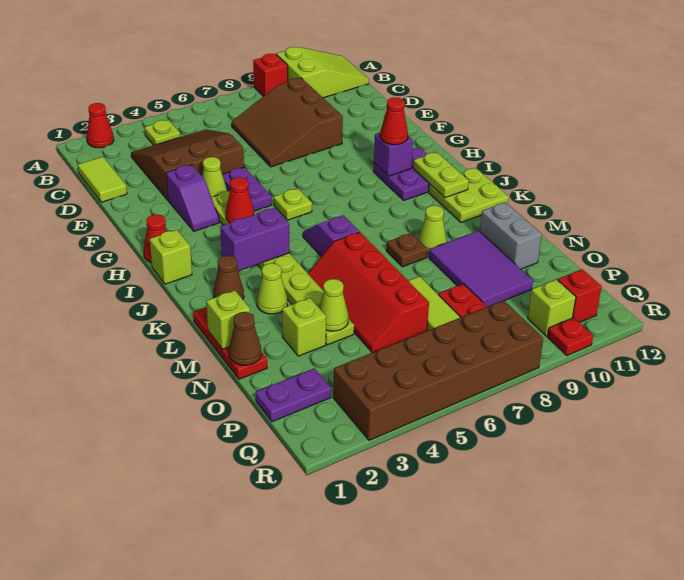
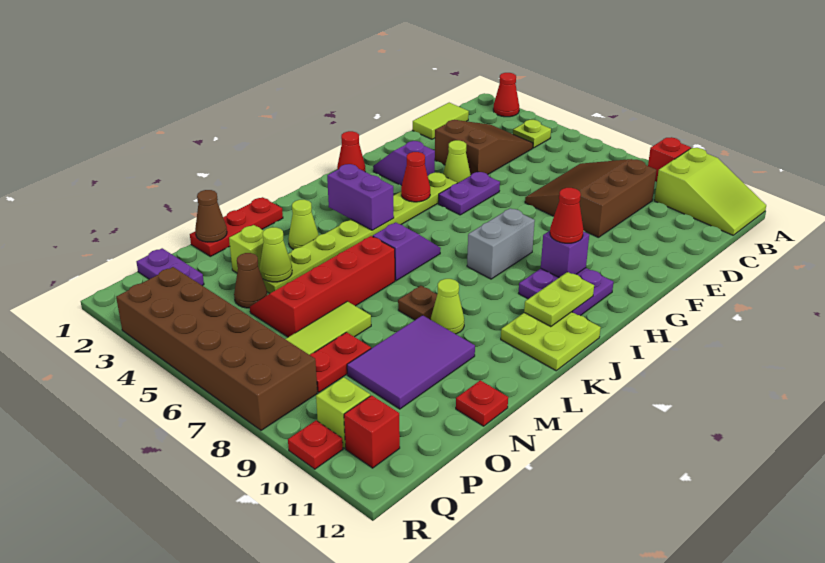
brown slope C3:E5 level 1 top E -> brown slope C3:E4 level 1 top E
purple slope F3:G3 level 1 top F -> purple slope G2:G3 level 1 top 3
lime plate H6 level 1 -> none
lime brick I1 level 1 -> none
brown cone K2 level 1 -> brown cone O4 level 1
lime brick M1 level 2 -> none
grey brick M11:N11 level 1 -> grey brick H8:I8 level 1
none -> red plate N12 level 1

